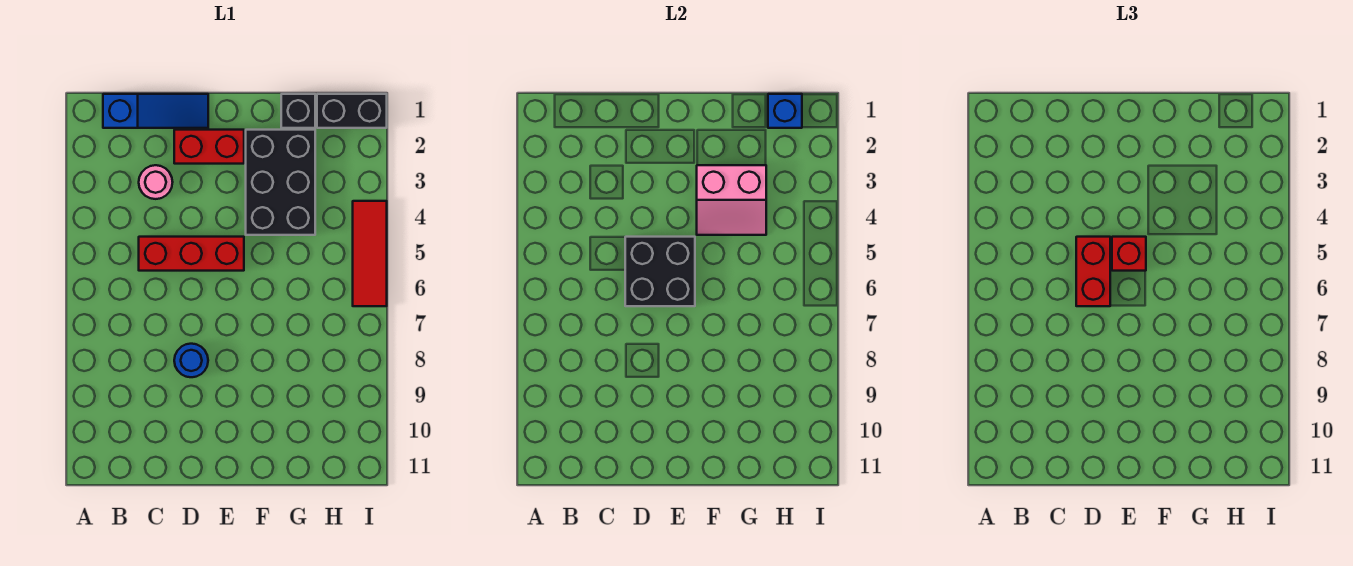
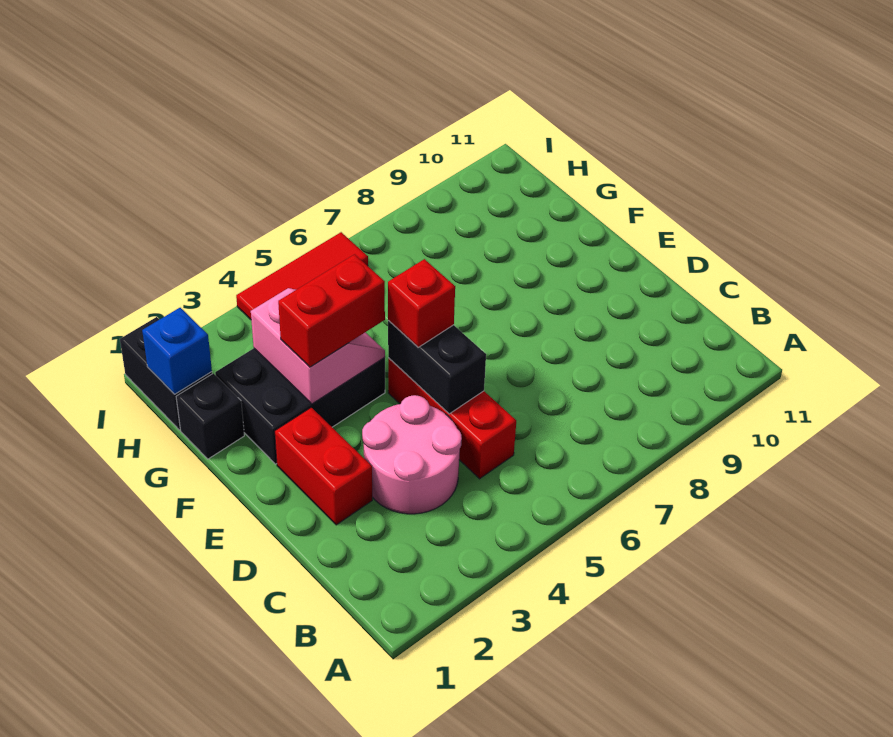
blue slope B1:D1 level 1 top B -> none
pink round brick C3 level 1 -> pink round brick C3:D4 level 1
black brick D5:E6 level 2 -> black brick D5:E5 level 2
red brick D5:D6 level 3 -> red brick F3:F4 level 3
blue round brick D8 level 1 -> none

